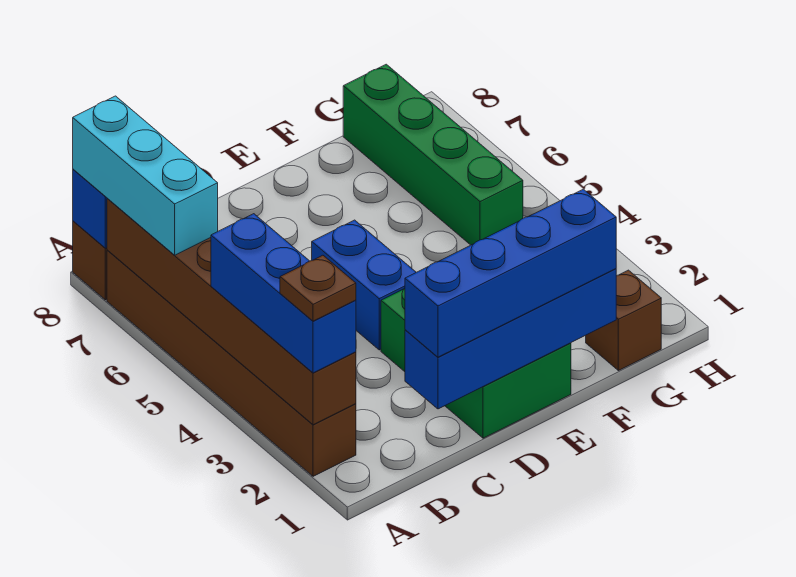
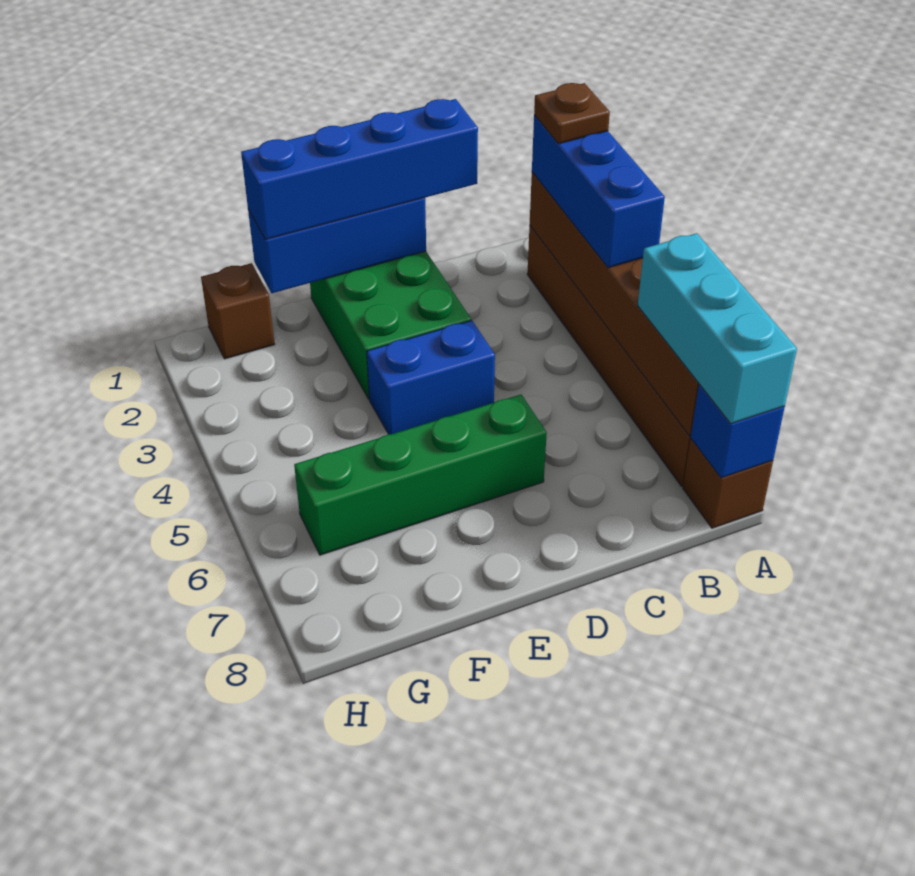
blue brick C1:F1 level 2 -> blue brick D1:F1 level 2
blue brick D4:D5 level 1 -> blue brick D4:E4 level 1
green brick G5:G8 level 1 -> green brick D6:G6 level 1

